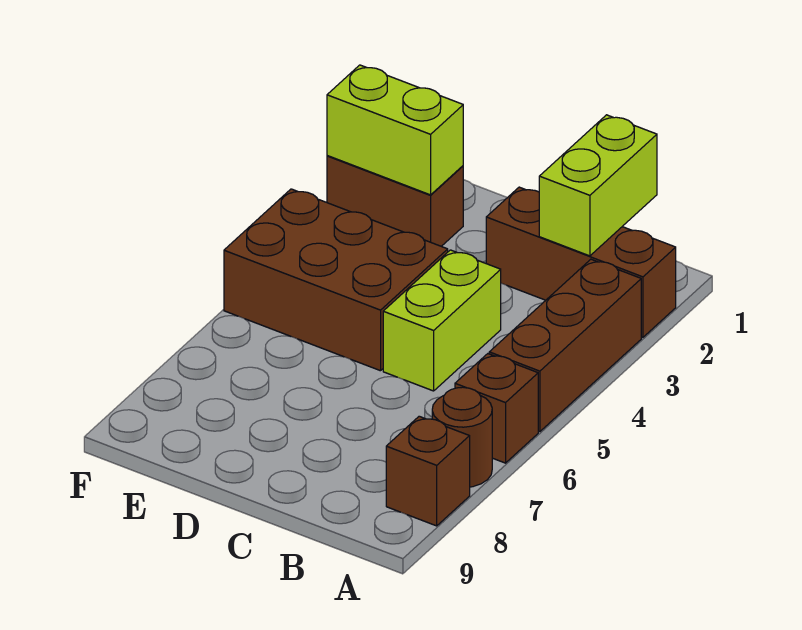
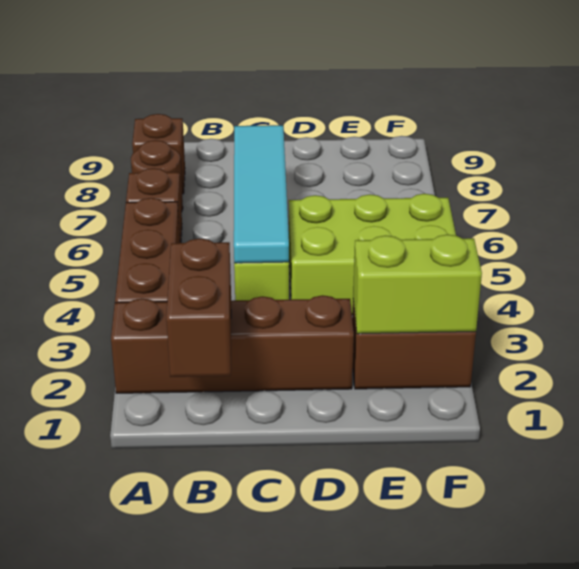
brown brick A2:C2 level 1 -> brown brick A2:D2 level 1
lime brick B1:B2 level 2 -> brown brick B1:B2 level 2
none -> cyan tile C4:C7 level 2
brown brick D4:F5 level 1 -> lime brick D4:F5 level 1

